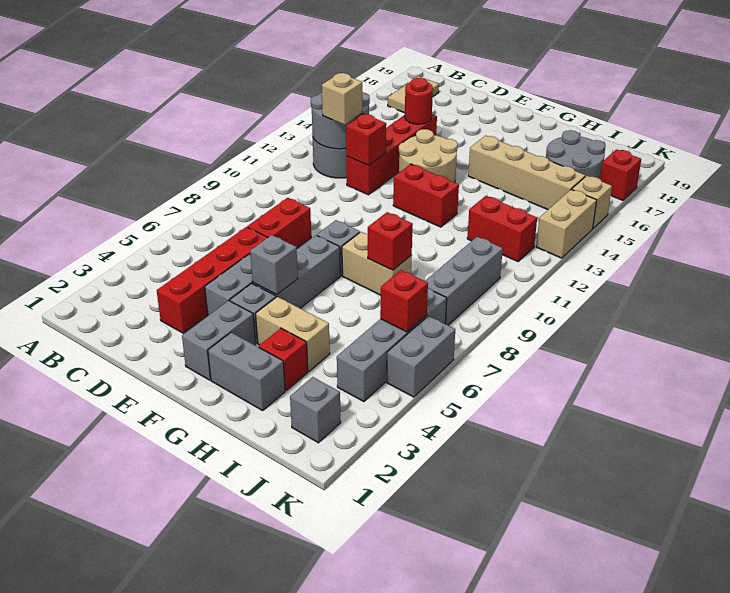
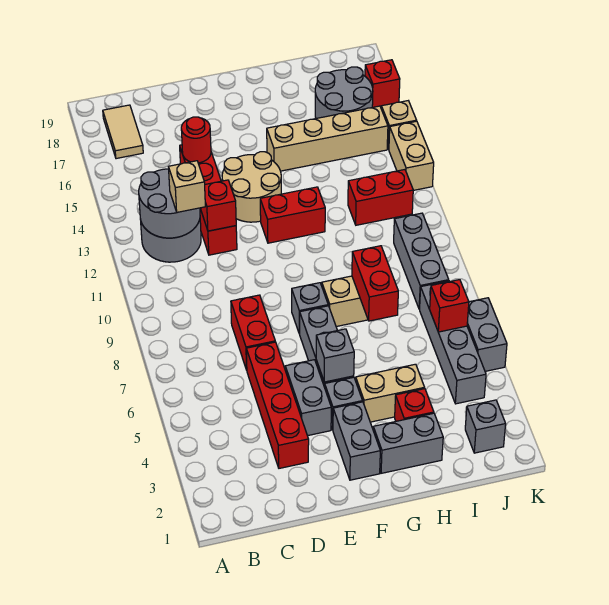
red brick H8 level 2 -> red brick H7:H8 level 2

